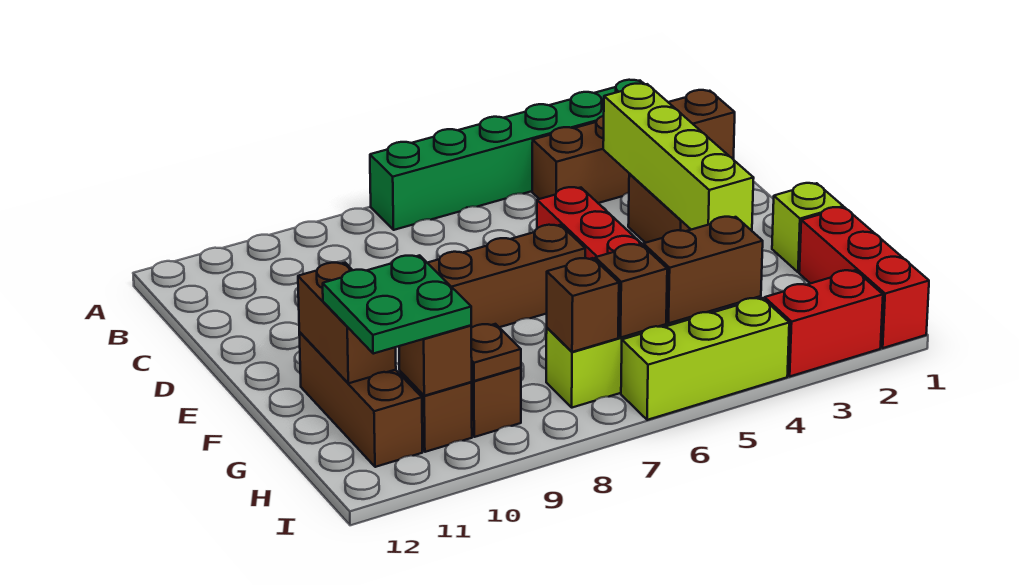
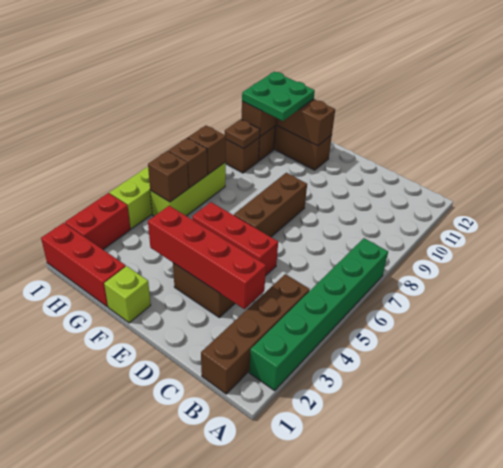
lime brick C3:F3 level 2 -> red brick C3:F3 level 2
brown brick H4:H5 level 2 -> brown brick H5 level 2

